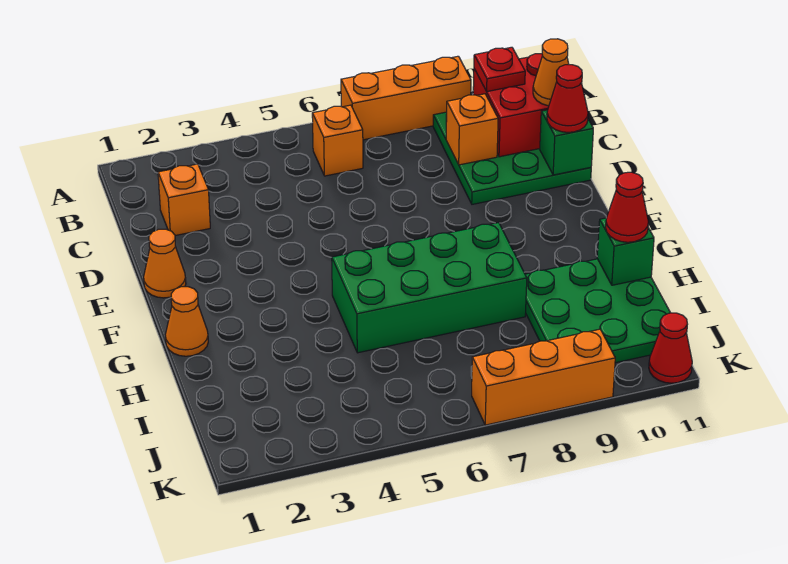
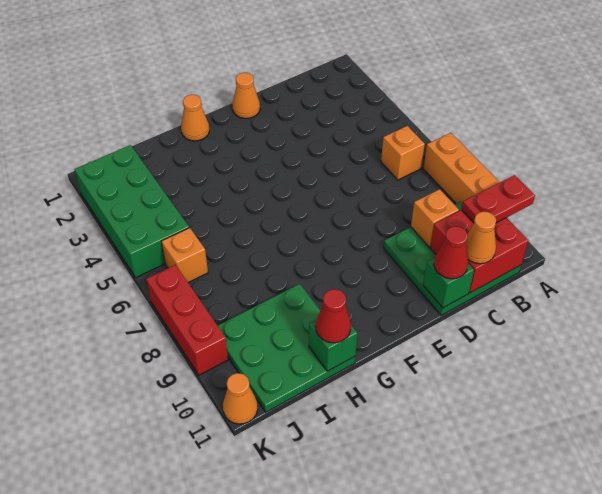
red plate B10 level 3 -> red plate A10:B10 level 3
orange brick C2 level 1 -> orange brick J6 level 1
green brick G5:H8 level 1 -> green brick J2:K5 level 1
orange brick K7:K9 level 1 -> red brick K7:K9 level 1
red cone K11 level 1 -> orange cone K11 level 1

